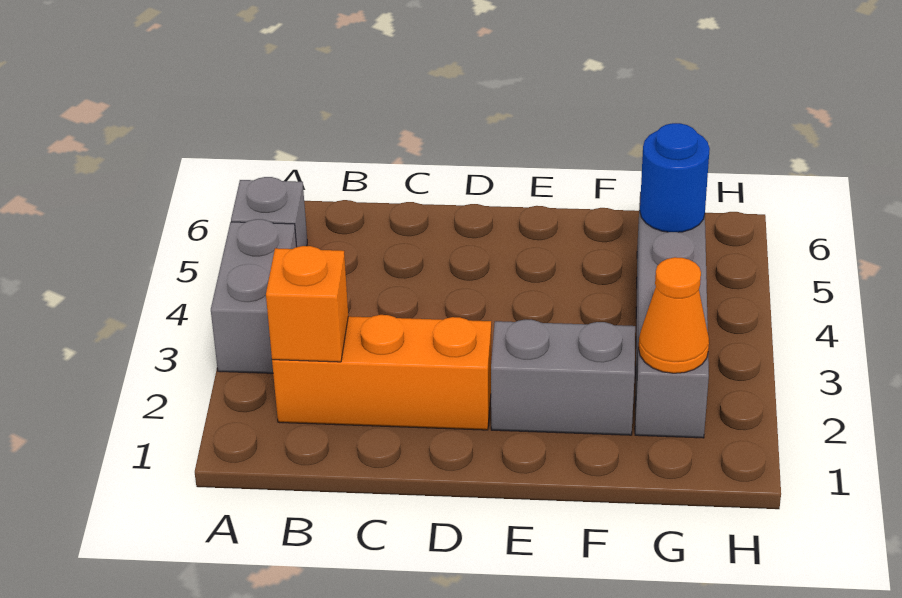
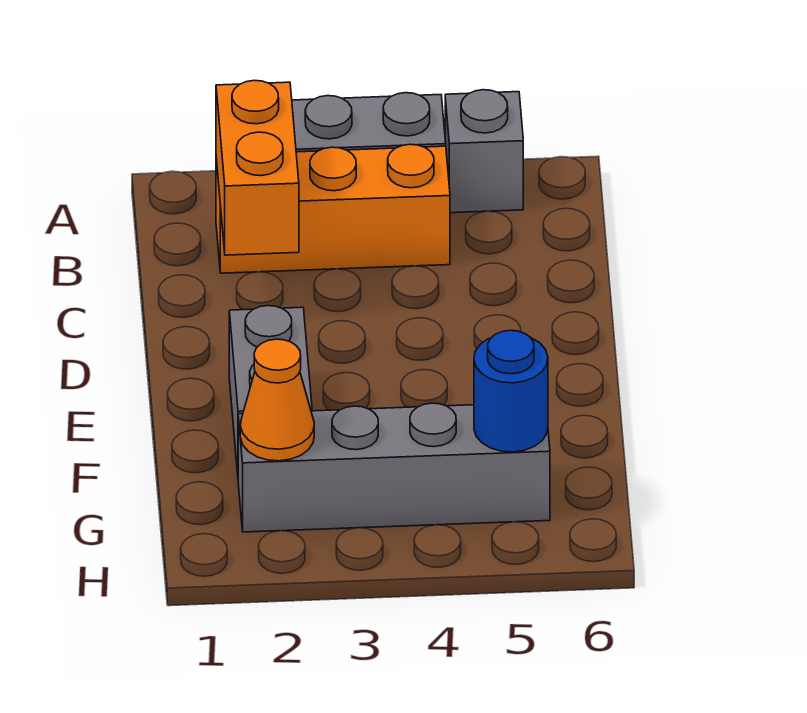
orange brick B2:D2 level 1 -> orange brick B2:B4 level 1
orange brick B2 level 2 -> orange brick B2:C2 level 2

